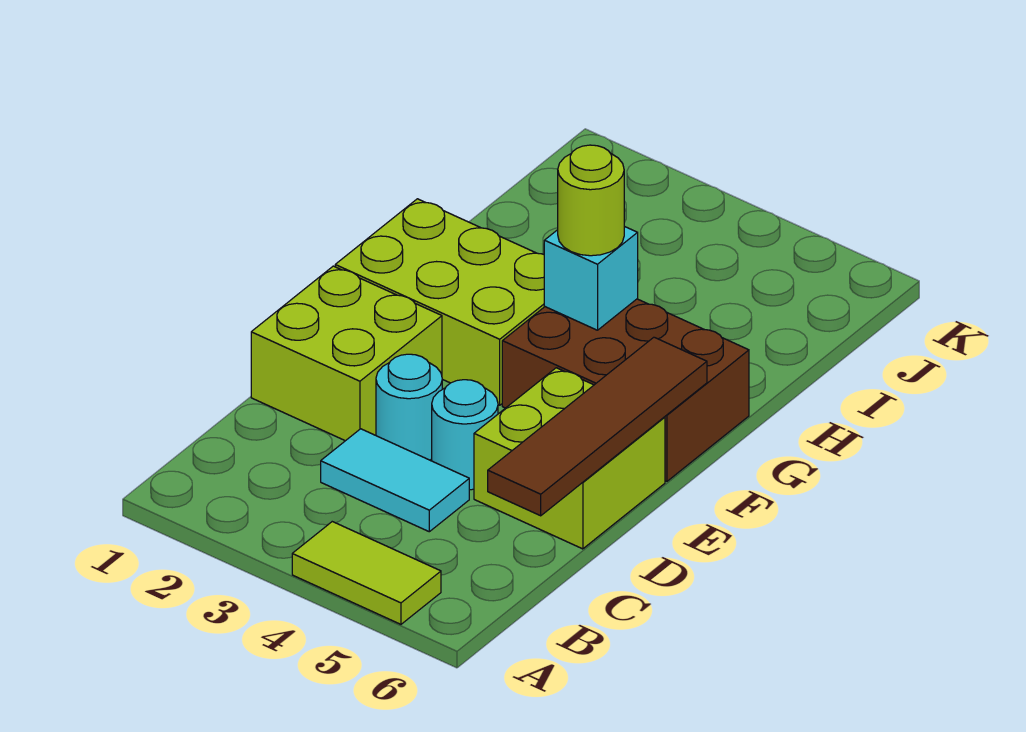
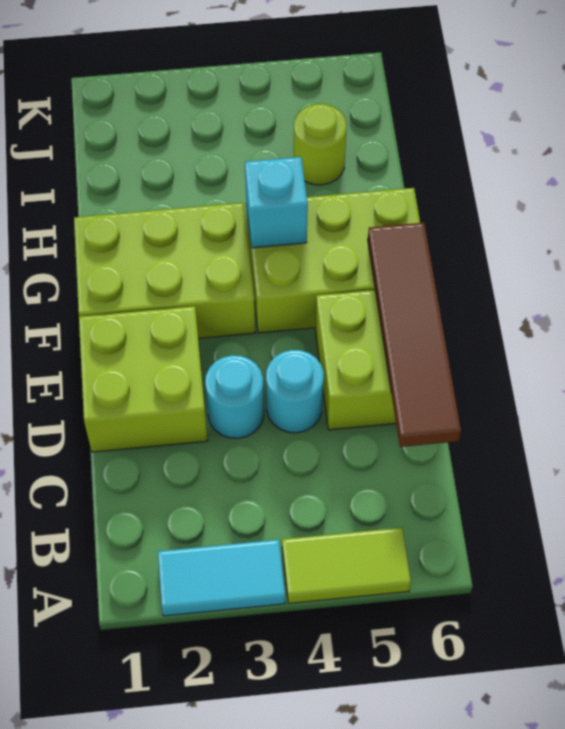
cyan tile C3:C4 level 1 -> cyan tile A2:A3 level 1
brown brick F4:G6 level 1 -> lime brick F4:G6 level 1
lime round brick G4 level 3 -> lime round brick I5 level 1

